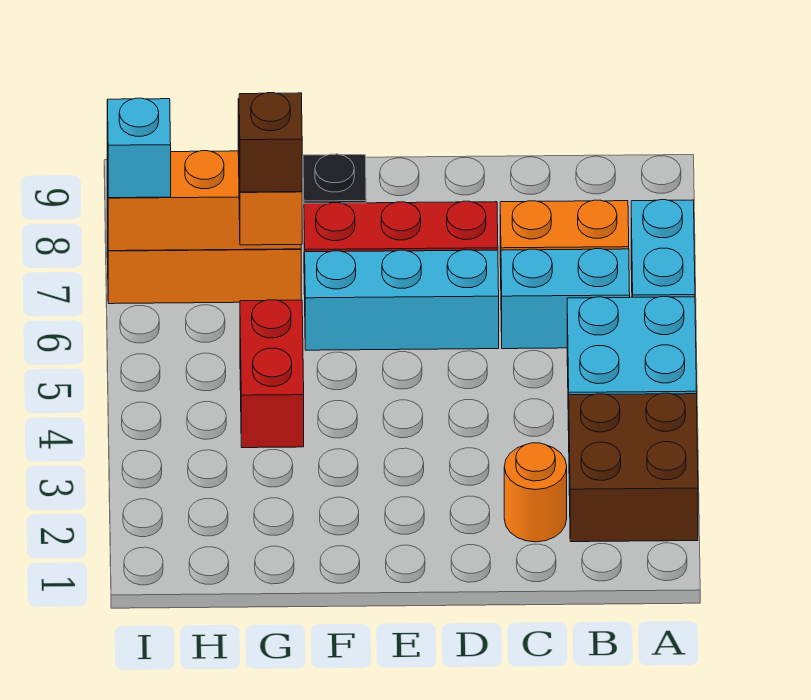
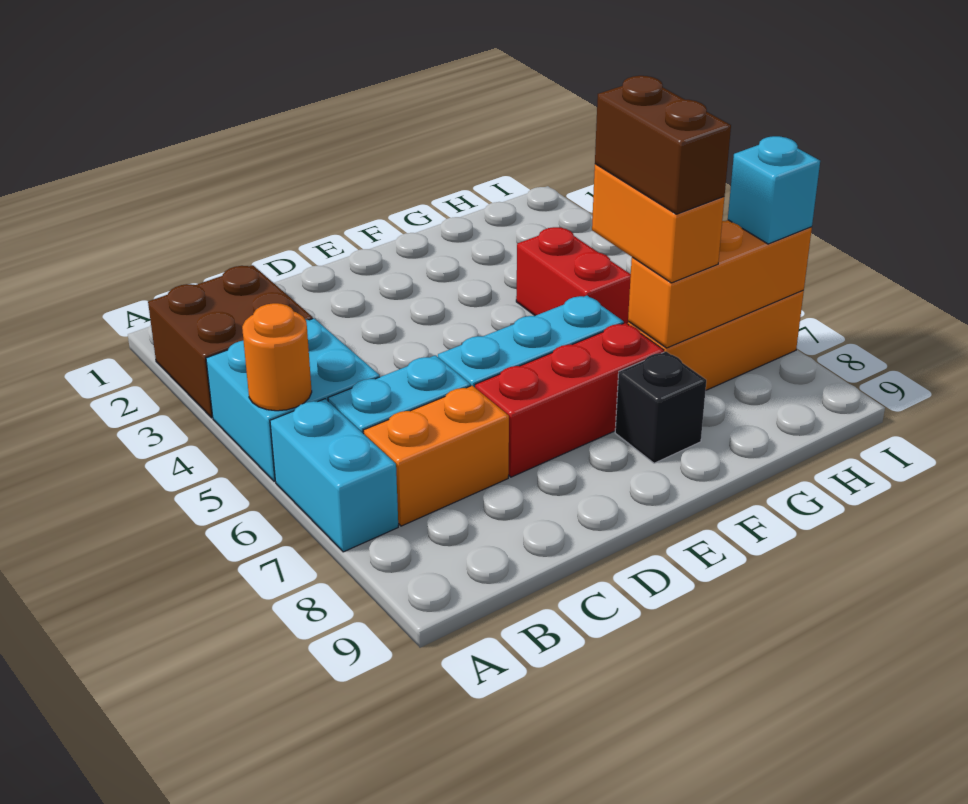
orange round brick C2 level 1 -> orange round brick A5 level 2
brown brick G6 level 4 -> brown brick G6:G7 level 4

